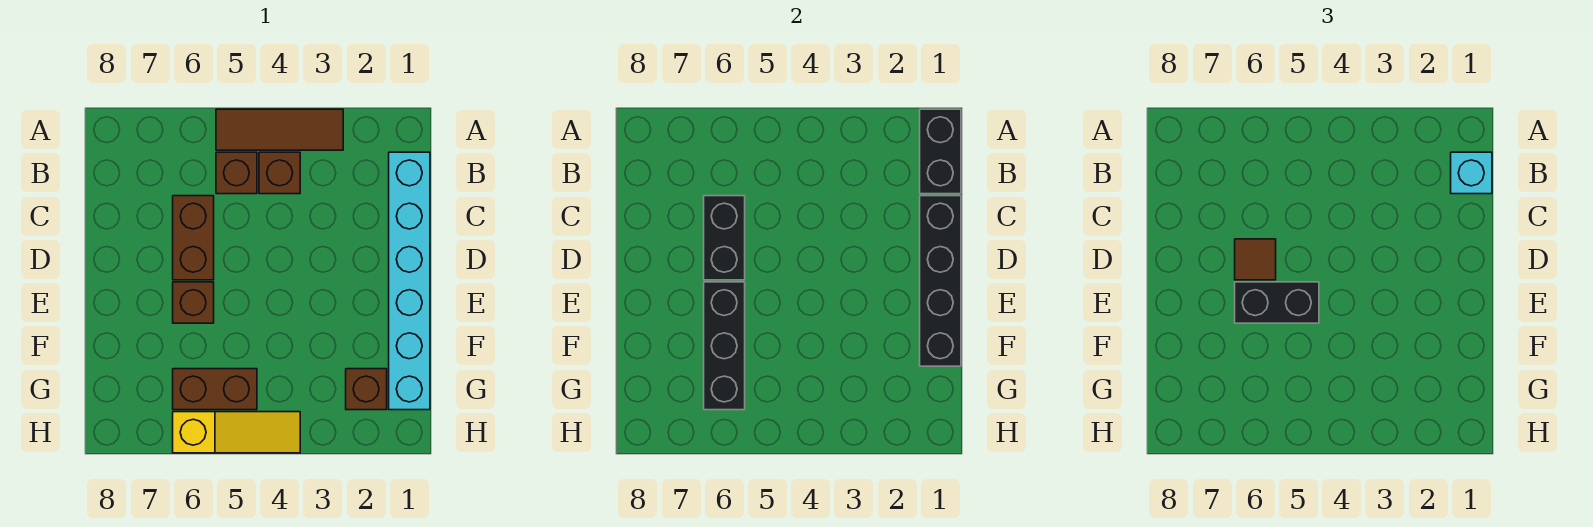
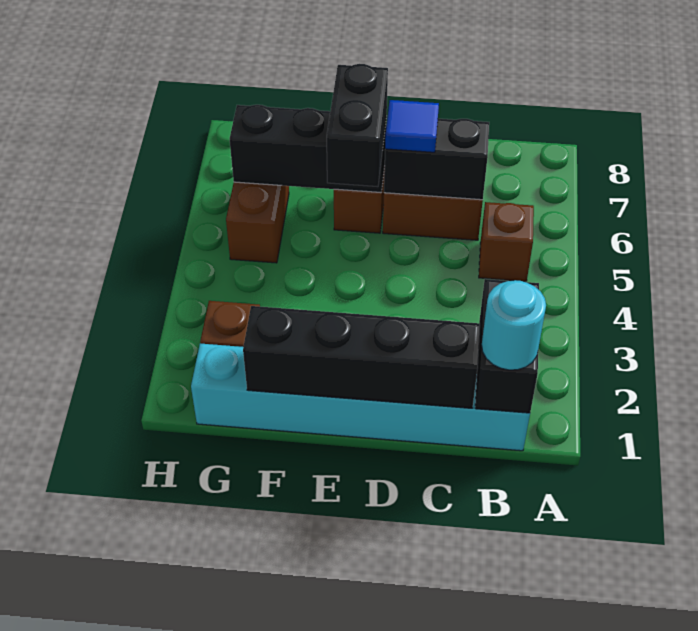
black brick A1:B1 level 2 -> black brick B1:B2 level 2
brown tile A3:A5 level 1 -> none
cyan brick B1 level 3 -> cyan round brick B1 level 3
brown brick B4 level 1 -> none
brown tile D6 level 3 -> blue tile D6 level 3
yellow slope H4:H6 level 1 top 6 -> none

